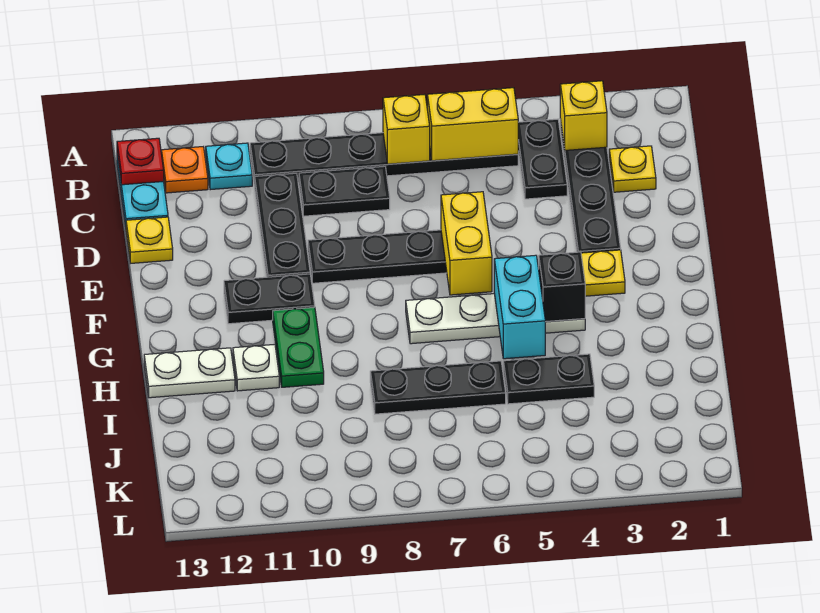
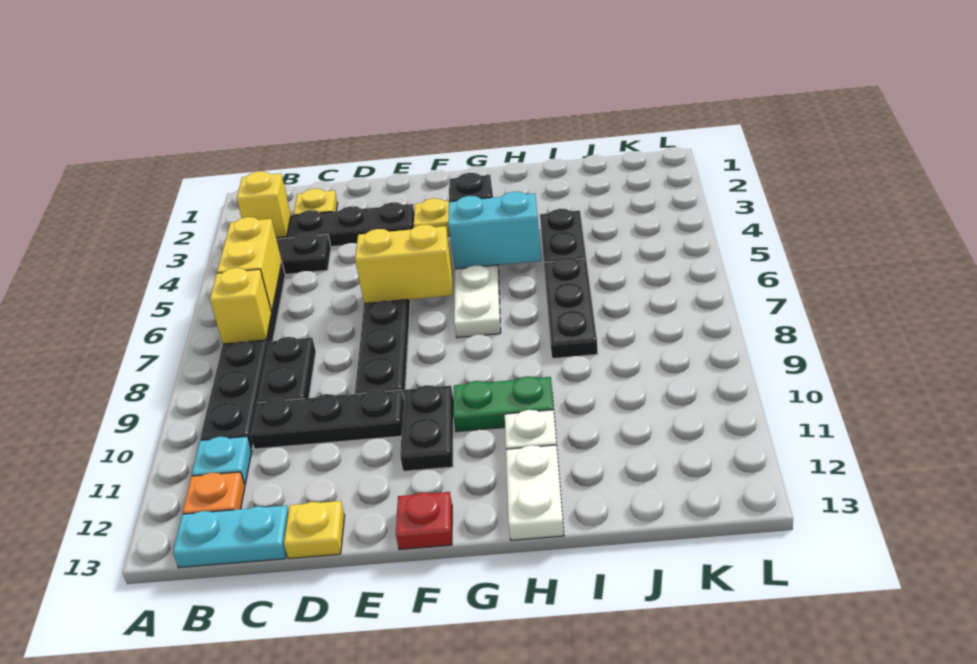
red plate B13 level 2 -> red plate F13 level 1

